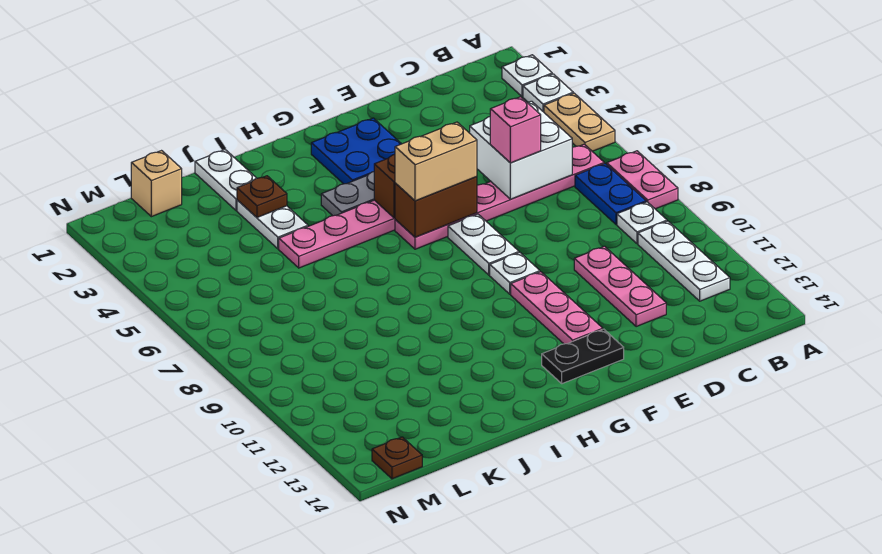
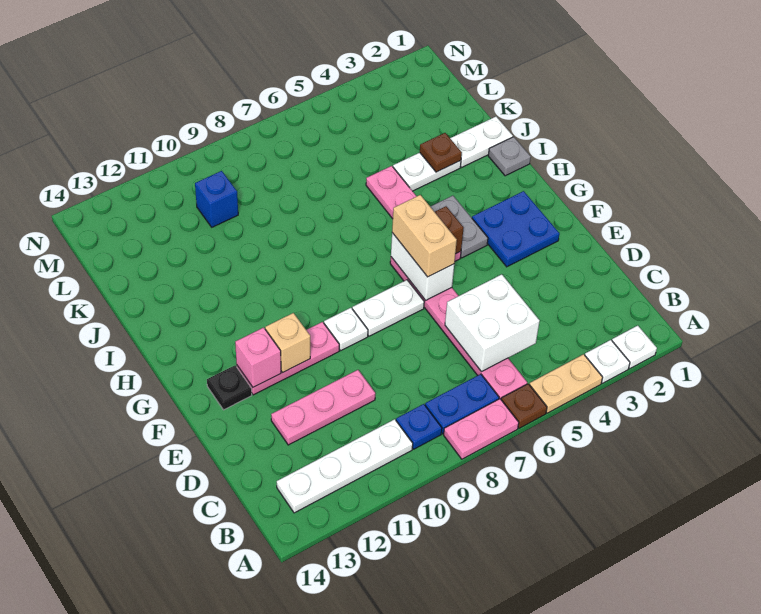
white plate B9 level 1 -> blue plate B9 level 1
white plate B10:B12 level 1 -> white plate B10:B13 level 1
pink brick D6 level 3 -> pink brick F12 level 2
brown brick F6:G6 level 2 -> white brick F6:G6 level 2
black plate F13:G13 level 1 -> black plate F13 level 1
none -> grey plate I1 level 1
tan brick L1 level 1 -> tan brick F11 level 2
none -> blue brick L10 level 1
brown plate M14 level 1 -> brown plate A6 level 1

